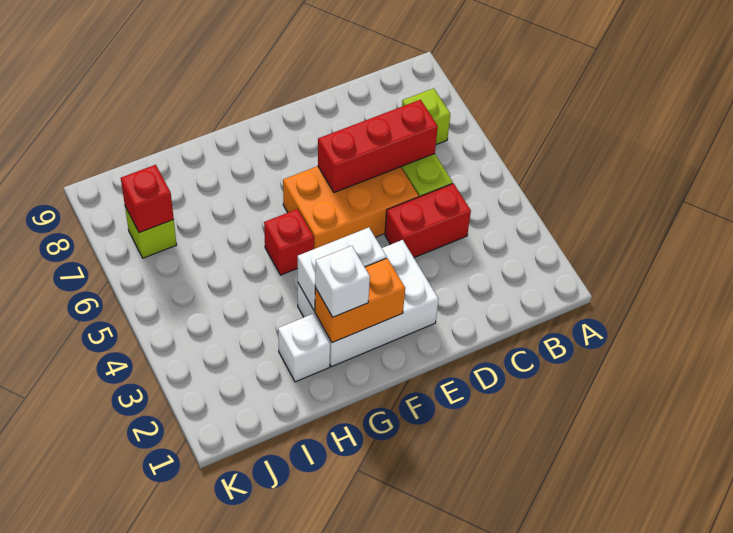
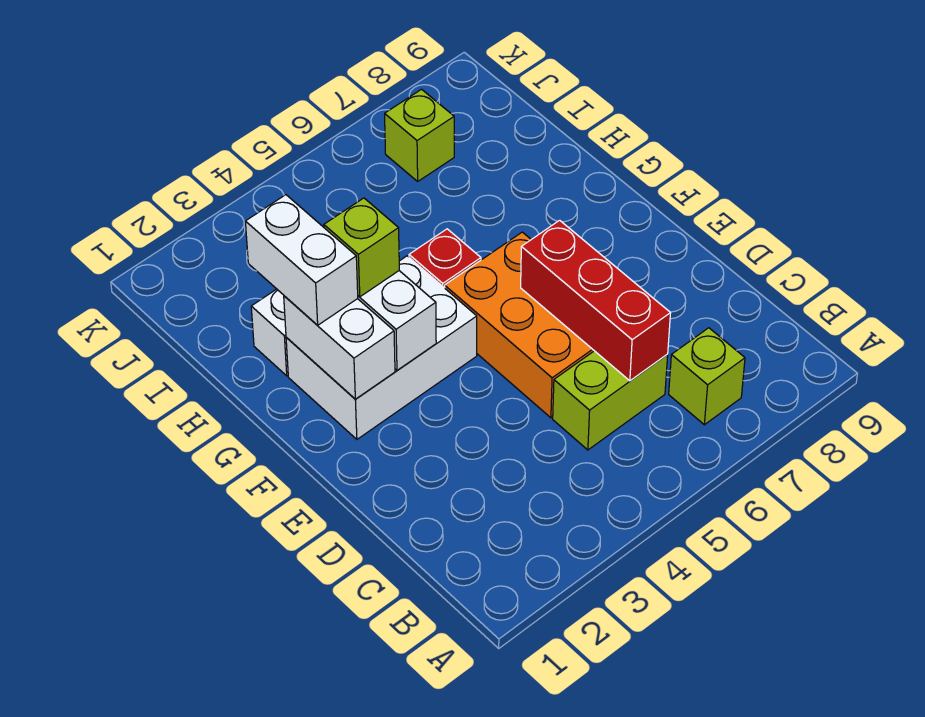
red brick C4:D4 level 1 -> none
white brick E2:G3 level 1 -> white brick F2:G4 level 1
orange brick F2:G2 level 2 -> white brick F2:G2 level 2
white brick G2 level 3 -> white brick G2:H2 level 3
none -> lime brick G3 level 3
red brick J7 level 2 -> none

